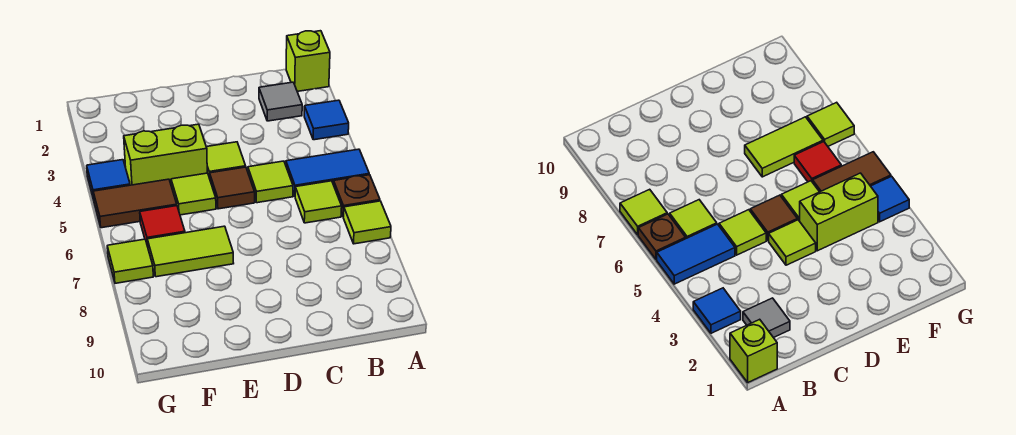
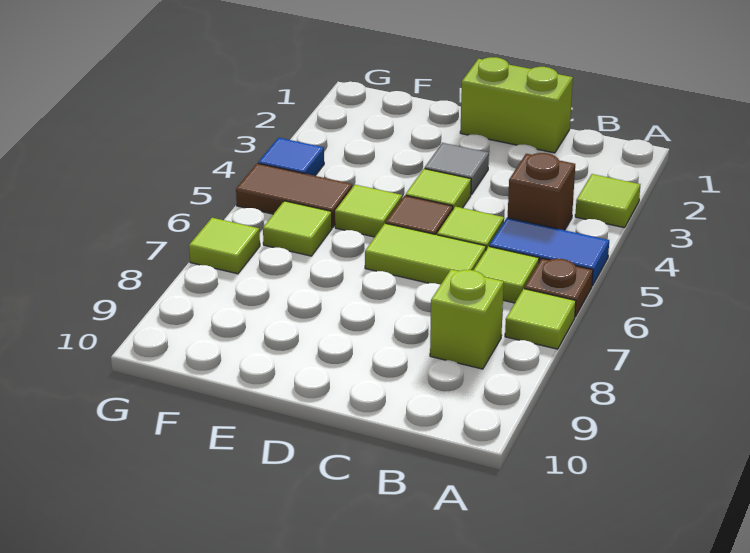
lime brick A1 level 1 -> lime brick B8 level 1
blue tile A3 level 1 -> lime tile A3 level 1
grey tile B2 level 1 -> grey tile D3 level 1
none -> brown brick B4 level 1
lime brick E4:F4 level 1 -> lime brick C1:D1 level 1
lime tile E7:F7 level 1 -> lime tile C6:D6 level 1
red tile F6 level 1 -> lime tile F6 level 1

